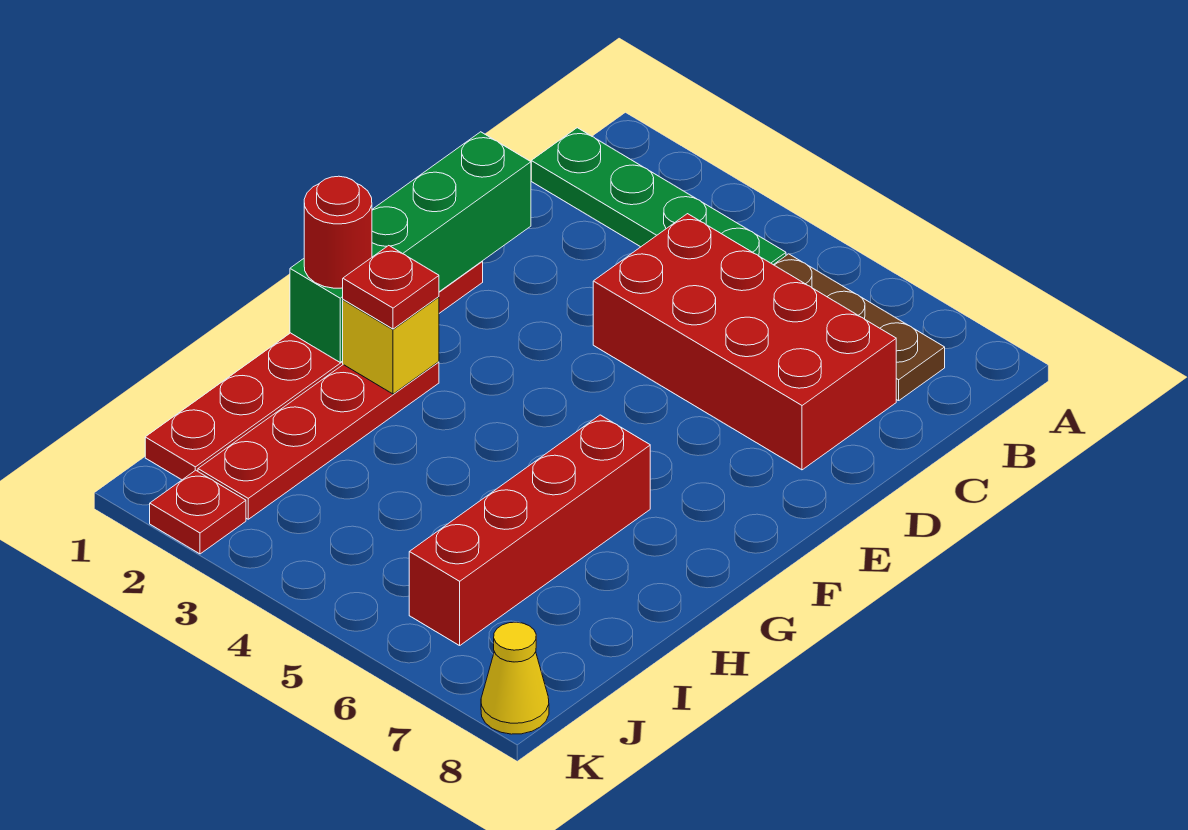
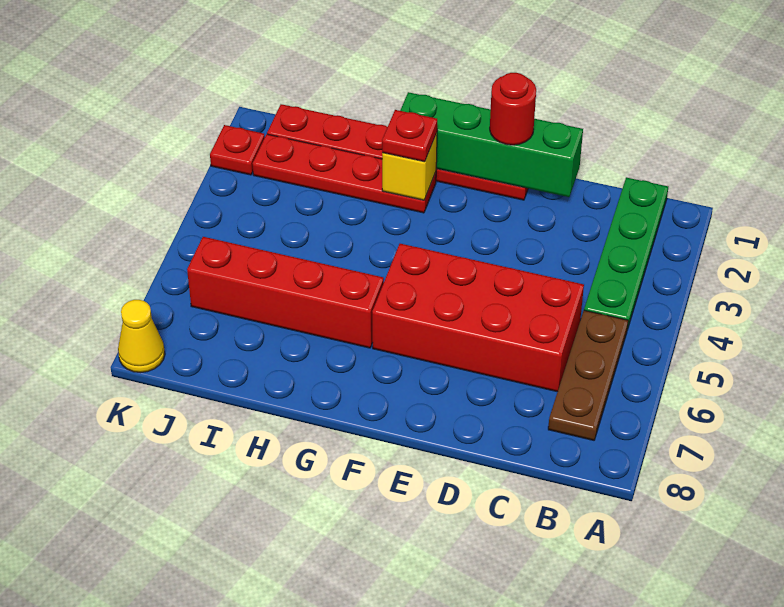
red brick C4:D7 level 1 -> red brick C5:F6 level 1
red round brick G1 level 3 -> red round brick E1 level 3

